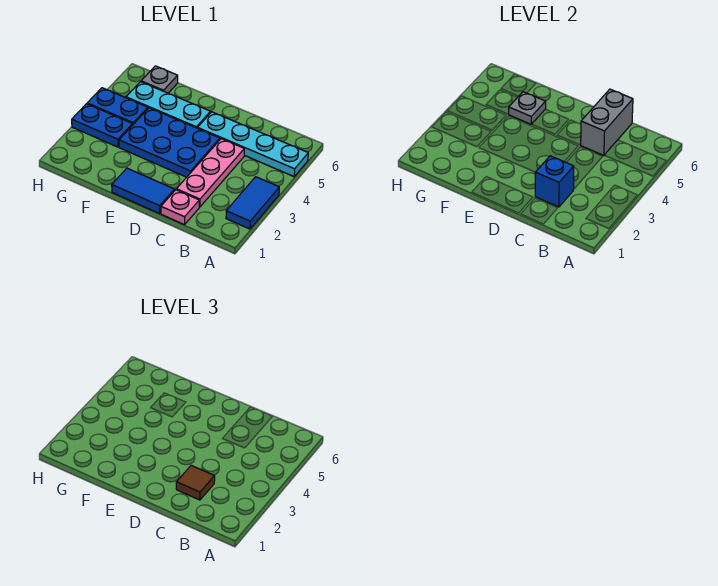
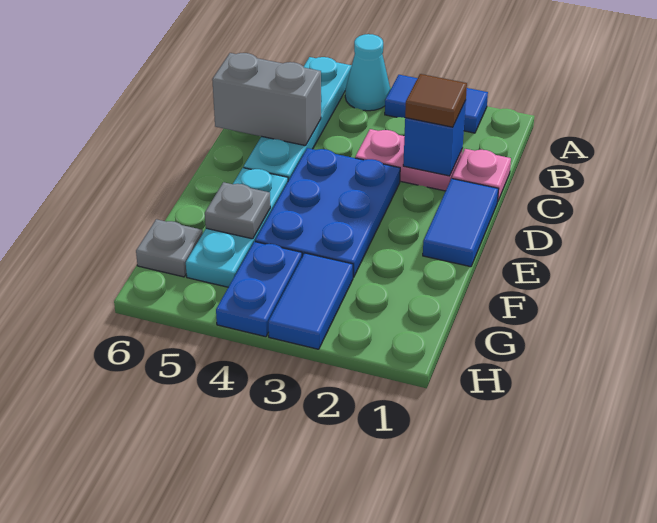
none -> cyan cone A4 level 1
pink plate C2:C4 level 1 -> pink plate C2:C3 level 1
blue plate G3:H3 level 1 -> blue tile G3:H3 level 1

